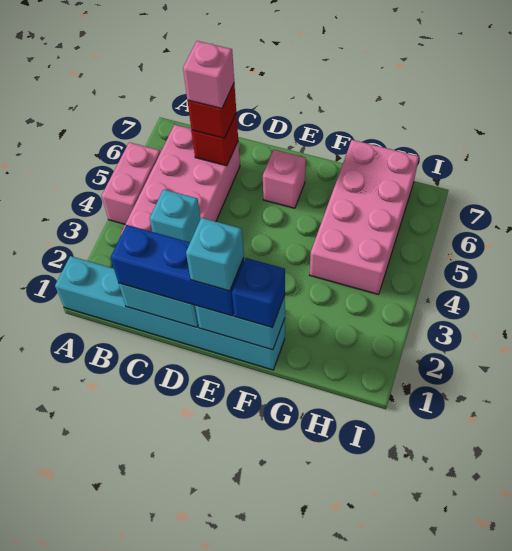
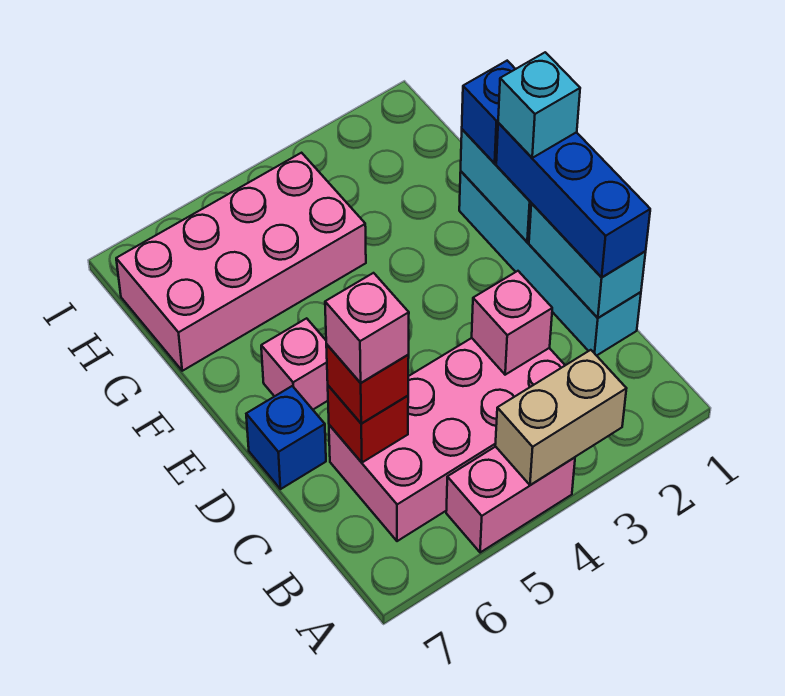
cyan brick A1:F1 level 1 -> cyan brick C1:F1 level 1
none -> tan brick A3:A4 level 2
cyan brick C3 level 2 -> pink brick C3 level 2
none -> blue brick D7 level 1

